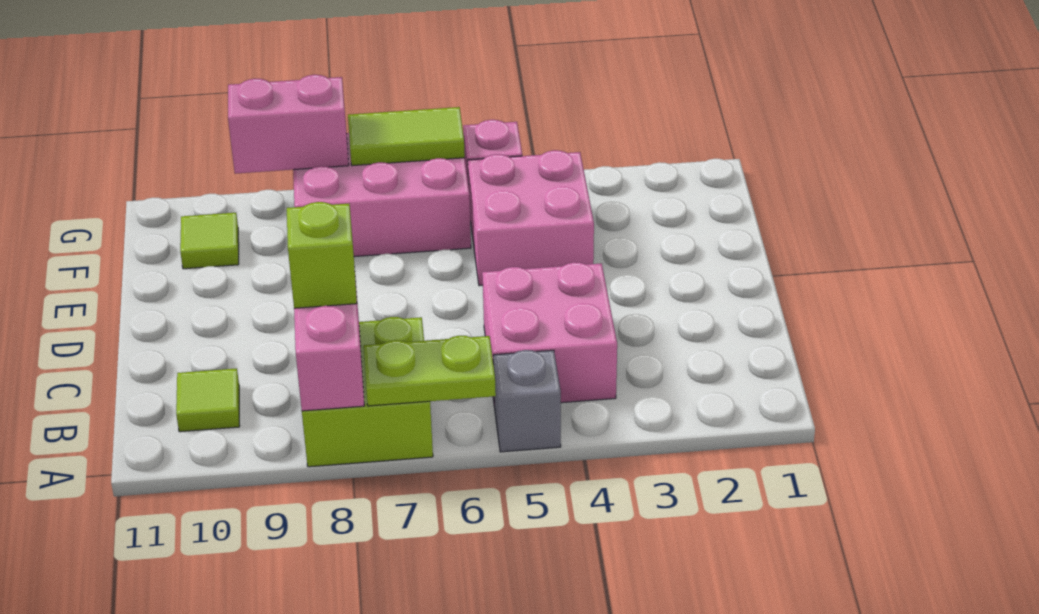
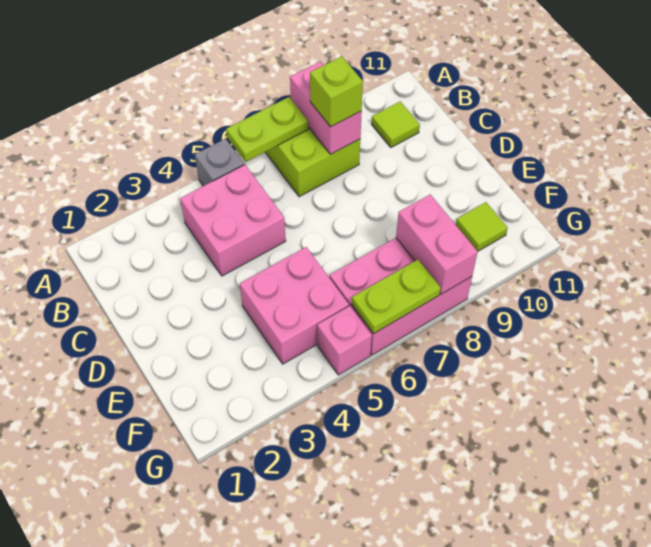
lime tile G6:G7 level 2 -> lime plate G6:G7 level 2
pink brick G8:G9 level 2 -> pink brick F8:G8 level 2

